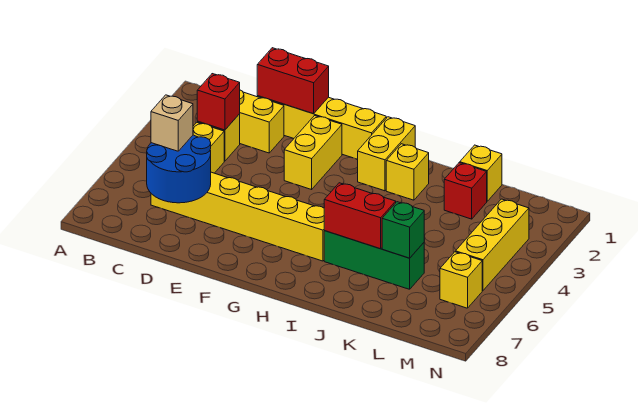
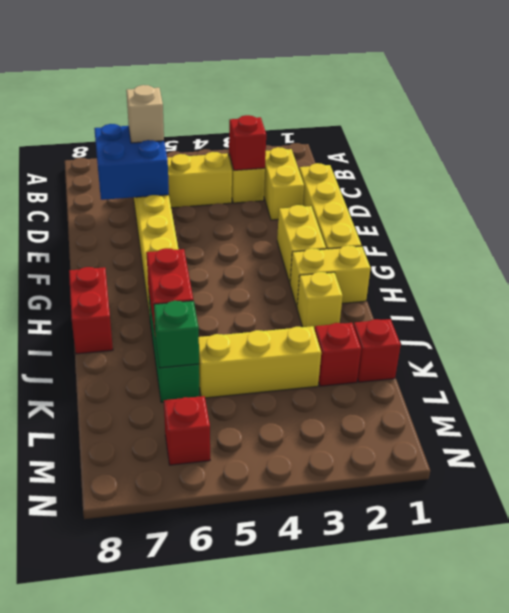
blue round brick C6:D7 level 2 -> blue brick C6:D7 level 2
red brick D1:E1 level 2 -> red brick H8:I8 level 1
yellow brick F2:F3 level 1 -> yellow brick F2:G2 level 1
yellow brick K1 level 1 -> red brick K1 level 1
yellow brick M3:M5 level 1 -> yellow brick K3:K5 level 1
yellow brick M6 level 1 -> red brick M6 level 1

